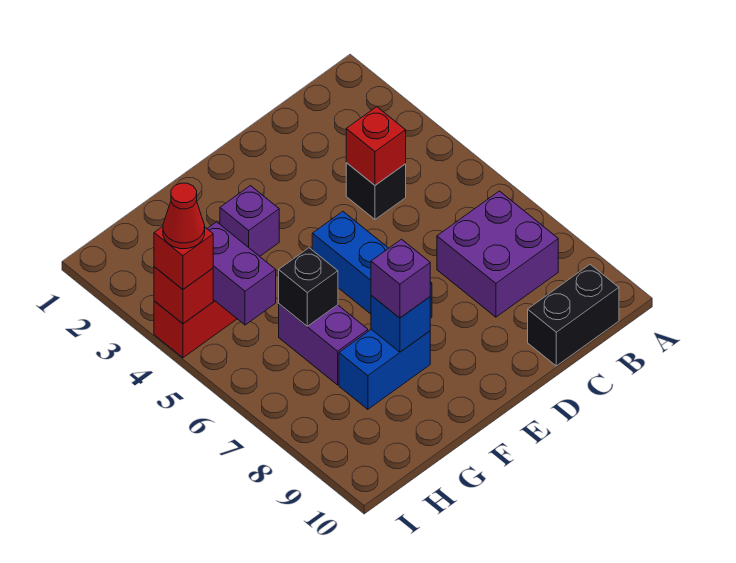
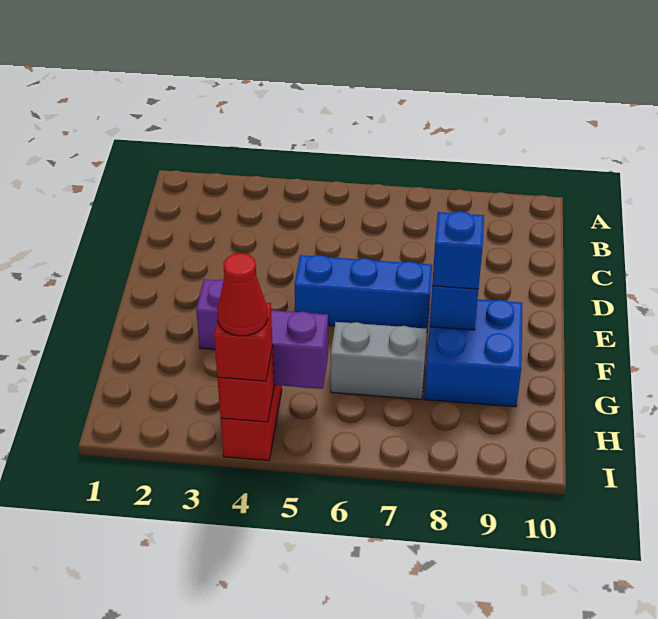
purple brick B7:C8 level 1 -> none
black brick B10:C10 level 1 -> none
black brick C4 level 1 -> none
red brick C4 level 2 -> none
blue brick F8:G8 level 1 -> blue brick F8:G9 level 1
purple brick F8 level 3 -> blue brick F8 level 3
purple brick G6:G7 level 1 -> grey brick G6:G7 level 1
black brick G6 level 2 -> none

